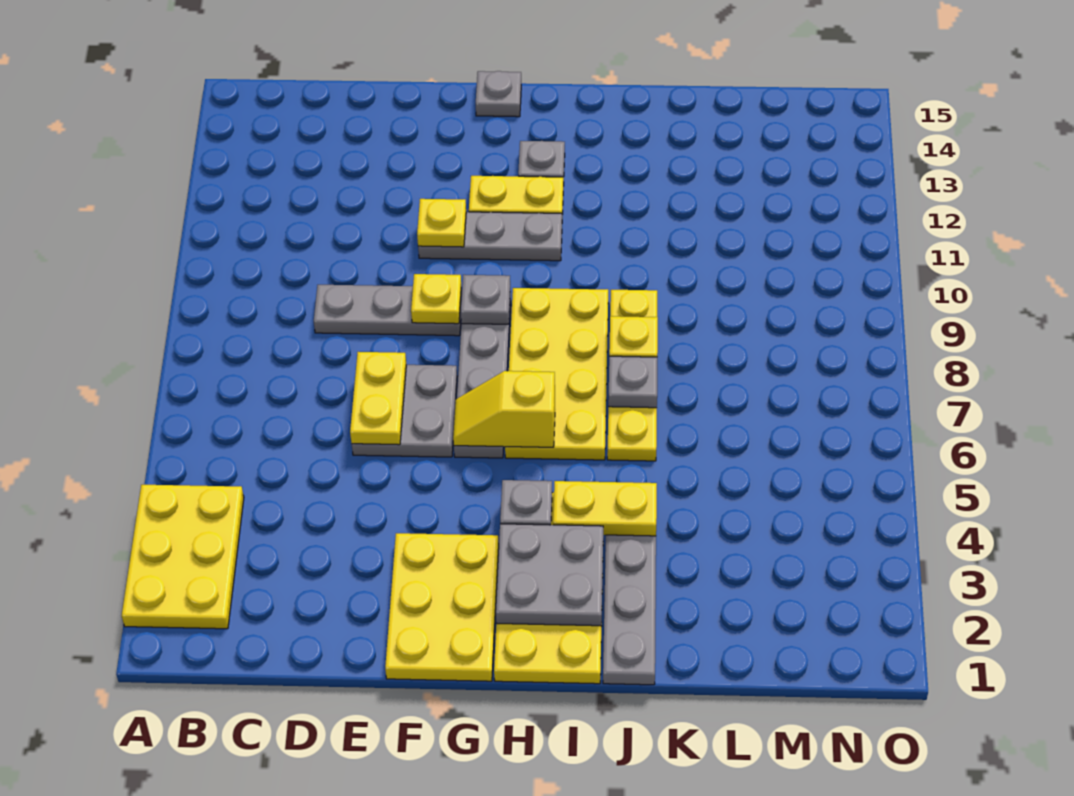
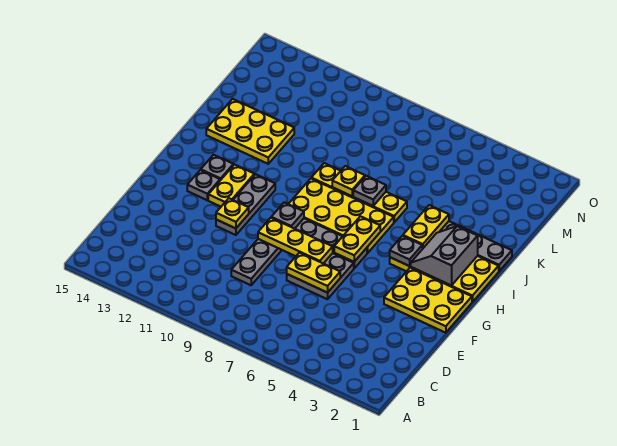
yellow plate A2:B4 level 1 -> yellow plate J12:K14 level 1
yellow plate F9 level 2 -> yellow plate F7:F9 level 2
yellow slope G6:H6 level 2 top H -> yellow plate G6:H6 level 2
grey plate G15 level 1 -> grey plate G13 level 1
grey plate H2:I3 level 2 -> grey slope H2:I3 level 2 top 2

